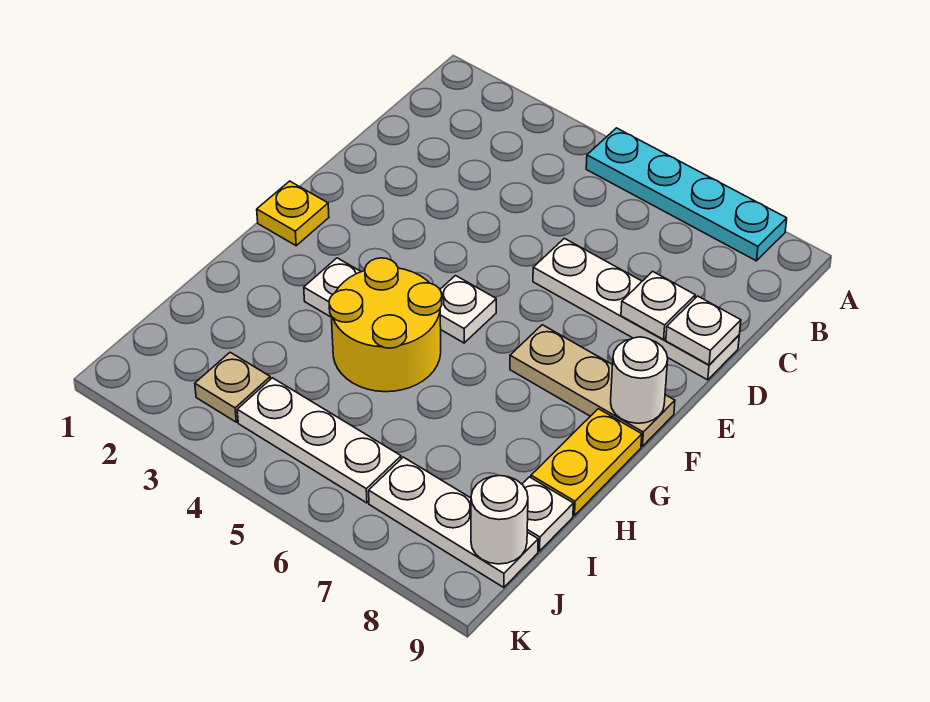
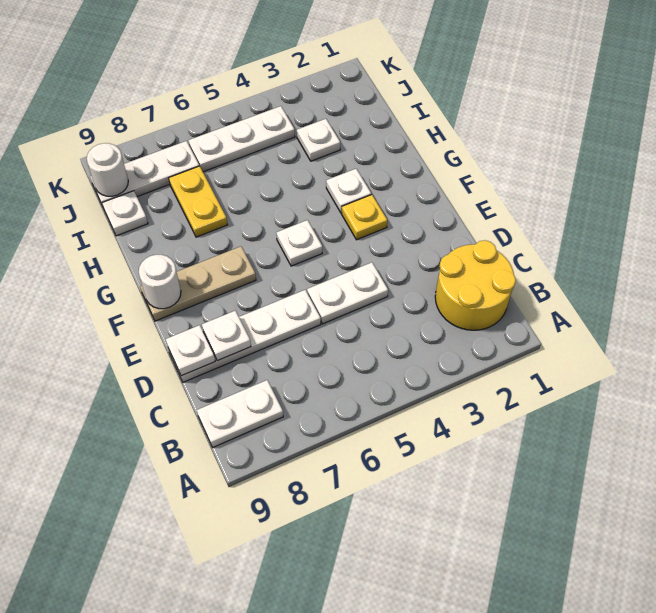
cyan plate A5:A8 level 1 -> none
none -> white plate B8:B9 level 1
none -> white plate D4:D5 level 1
yellow plate F1 level 1 -> yellow plate F3 level 1
yellow round brick G4:H5 level 1 -> yellow round brick B1:C2 level 1
yellow plate G9:H9 level 1 -> yellow plate H7:I7 level 1
none -> white plate I3 level 1
tan plate J3 level 1 -> none

